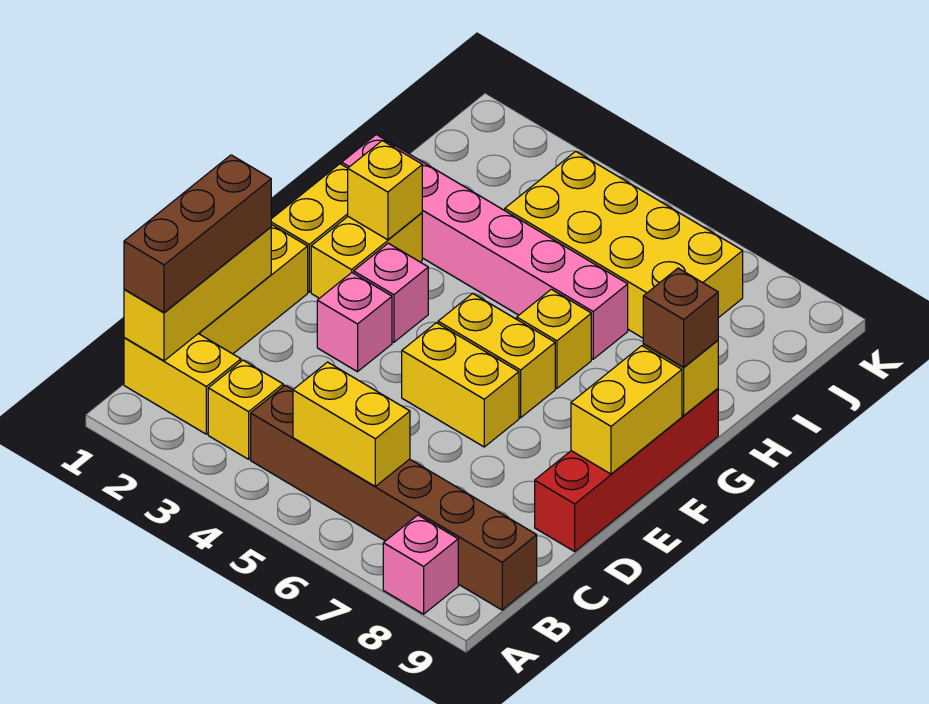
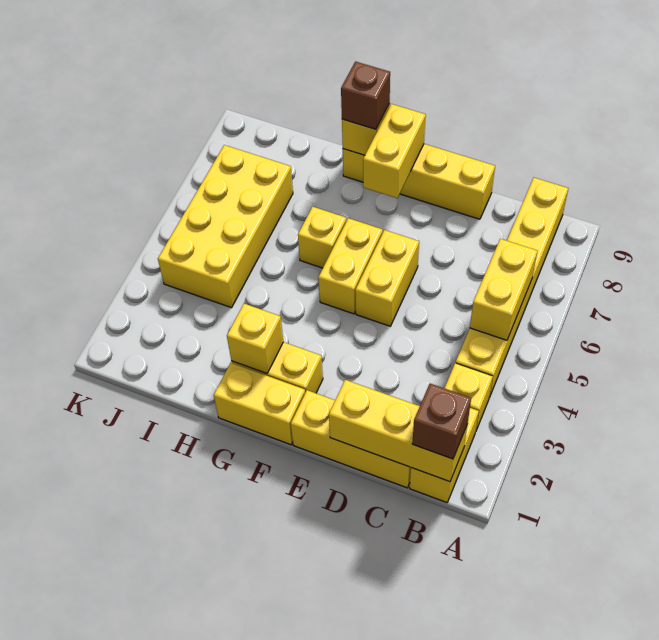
pink brick A8 level 1 -> none
brown brick B1:D1 level 3 -> brown brick B1 level 3
brown brick B4:B9 level 1 -> yellow brick B4:B9 level 1
red brick D9:G9 level 1 -> yellow brick D9:G9 level 1
pink brick E3 level 1 -> none
yellow brick E9:F9 level 2 -> yellow brick F8:F9 level 2
pink brick F3 level 1 -> none
pink brick H1:H6 level 1 -> none

